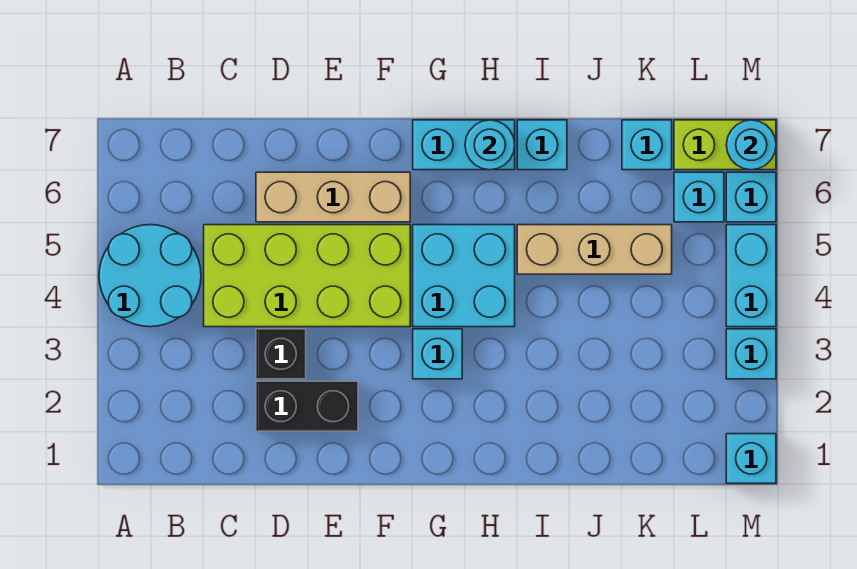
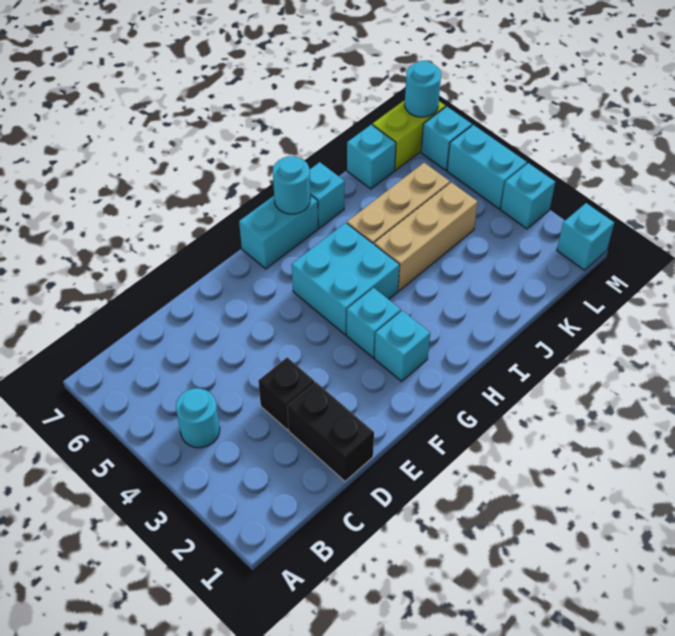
cyan round brick A4:B5 level 1 -> cyan round brick B4 level 1
lime brick C4:F5 level 1 -> none
black brick D2:E2 level 1 -> black brick D1:D2 level 1
tan brick D6:F6 level 1 -> tan brick I4:K4 level 1
cyan brick L6 level 1 -> cyan brick G2 level 1

